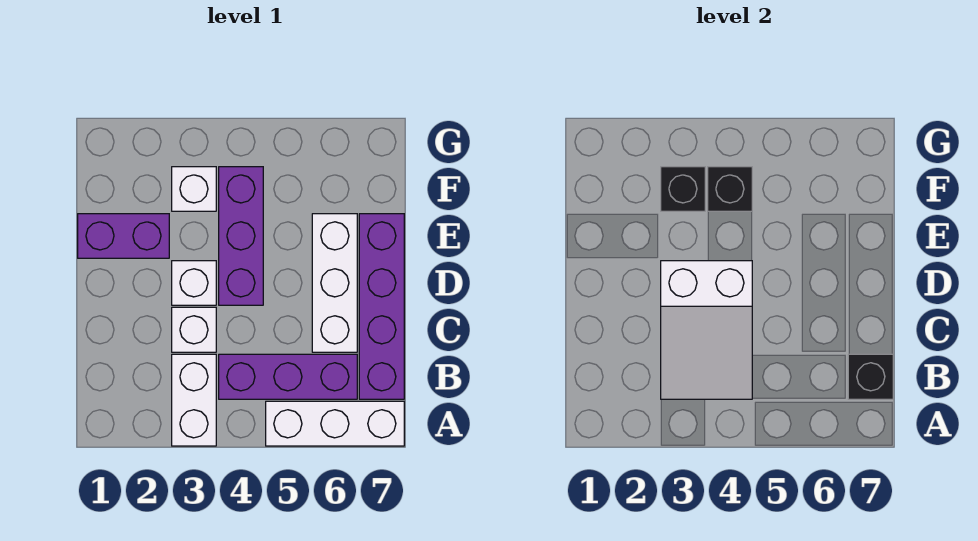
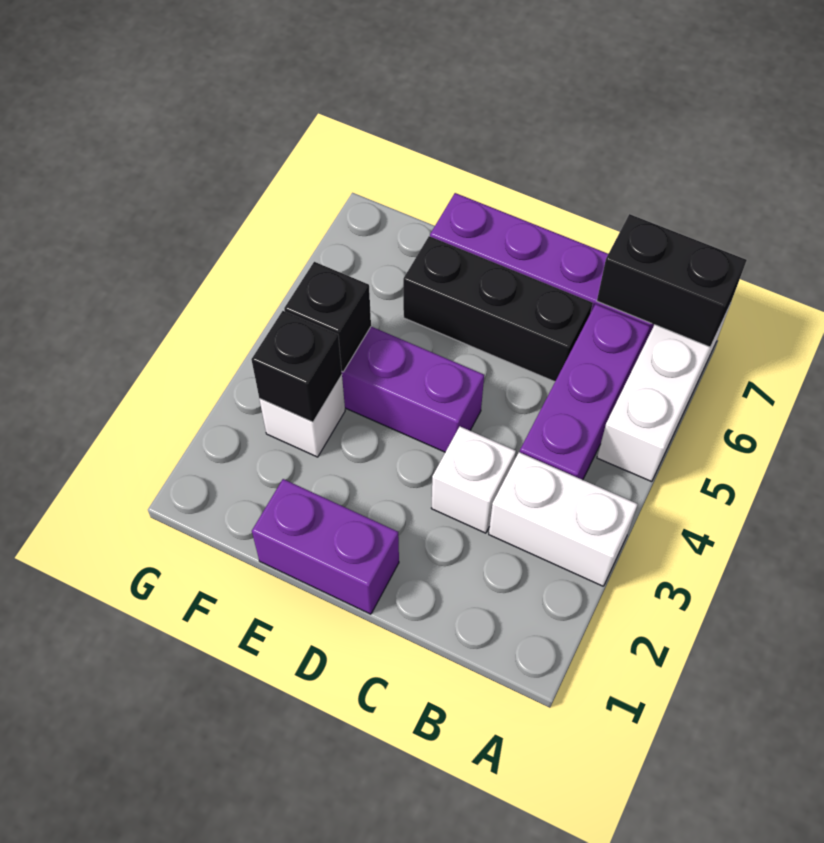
white slope B3:D4 level 2 top D -> none
black brick B7 level 2 -> black brick A7:B7 level 2
white brick C6:E6 level 1 -> black brick C6:E6 level 1
white brick D3 level 1 -> none
purple brick E1:E2 level 1 -> purple brick D1:E1 level 1

